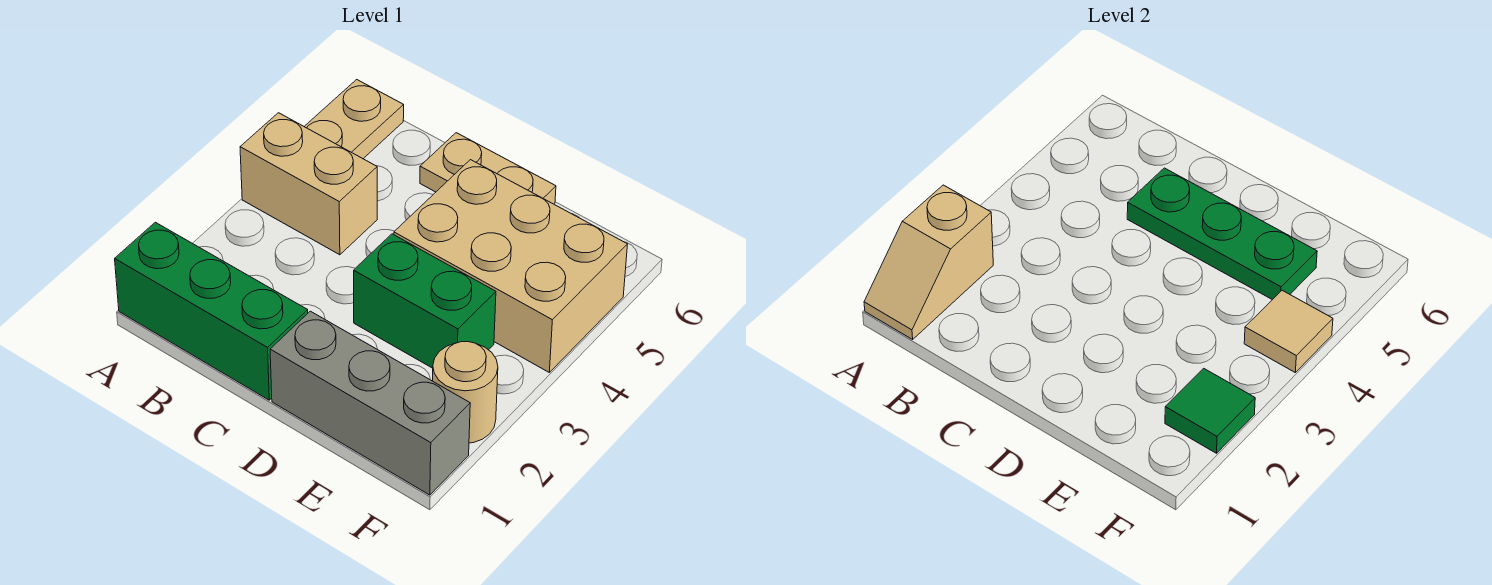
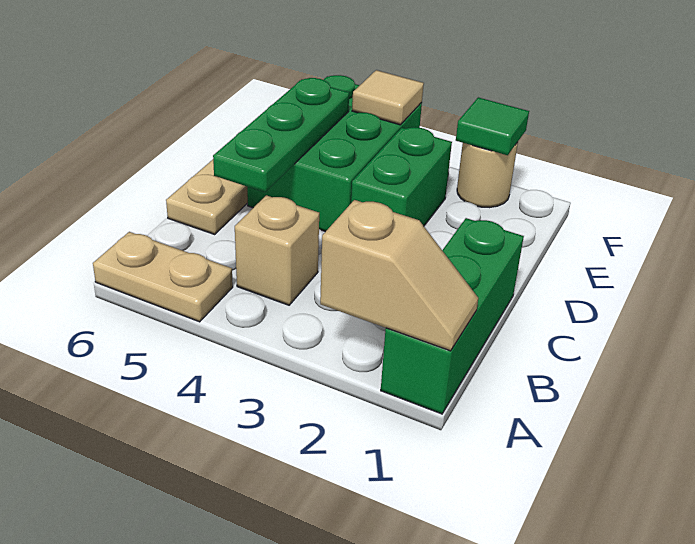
tan brick A4:B4 level 1 -> tan brick B4 level 1
grey brick D1:F1 level 1 -> none
tan brick D4:F5 level 1 -> green brick D4:F5 level 1

